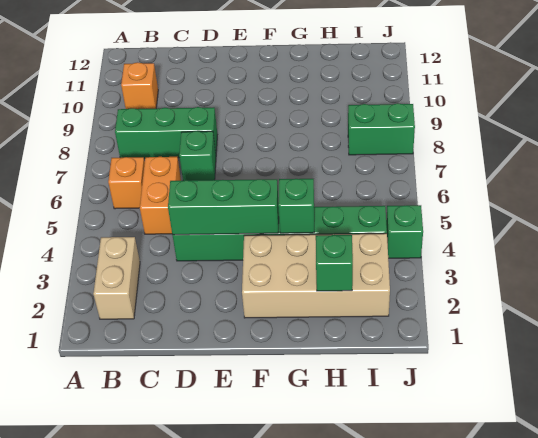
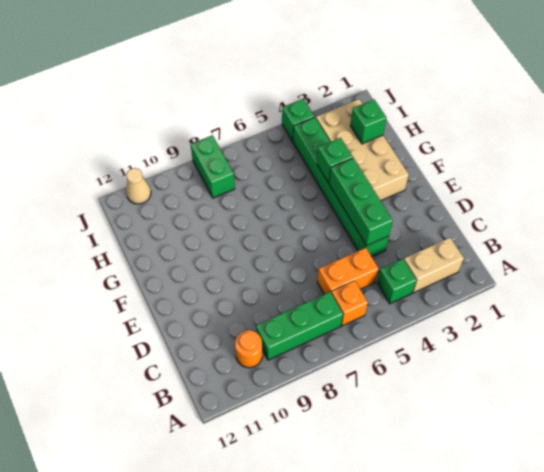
green brick B8:D8 level 1 -> green brick B7:B9 level 1
orange brick B10 level 1 -> orange round brick B10 level 1
green brick D7 level 1 -> green brick B4 level 1
none -> tan cone J11 level 1

